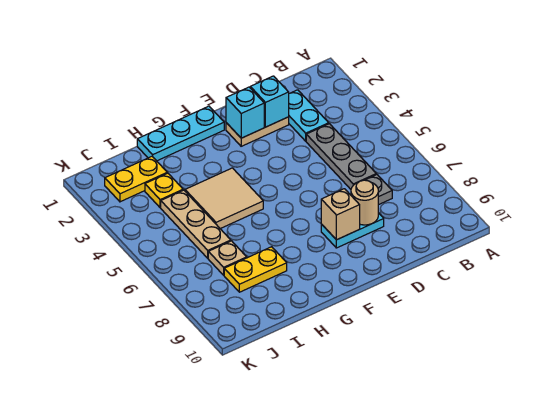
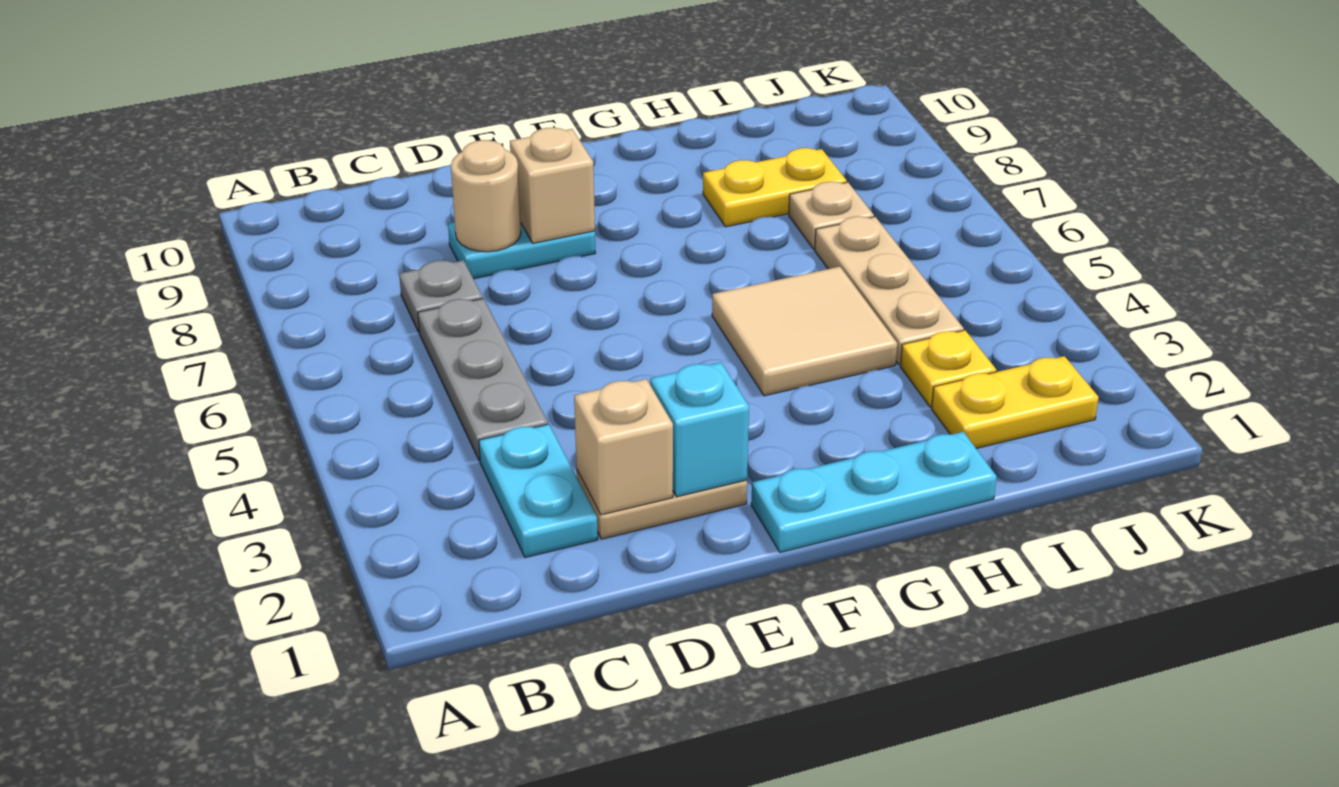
cyan brick D2 level 2 -> tan brick D2 level 2

